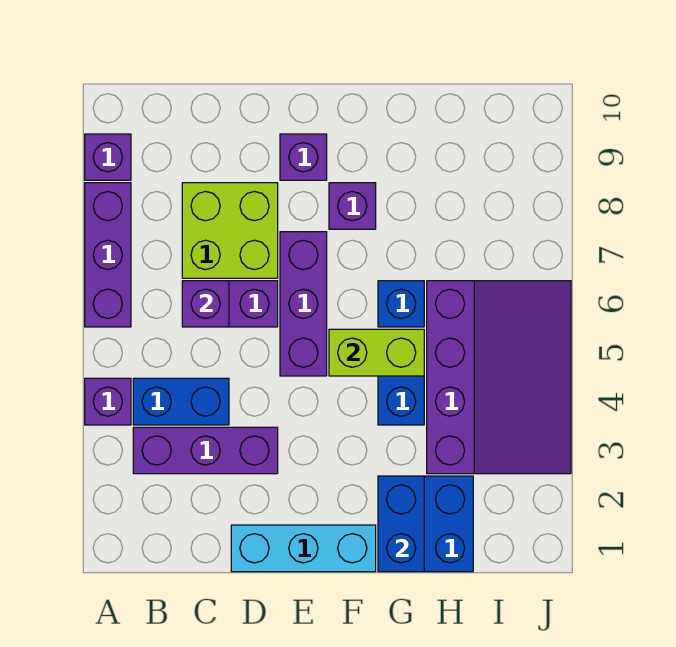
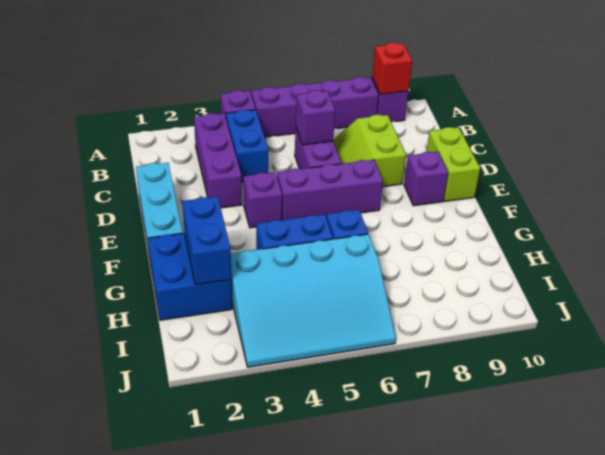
purple brick A6:A8 level 1 -> purple brick A5:A8 level 1
none -> red brick A9 level 2
lime brick C7:D8 level 1 -> lime slope C7:D8 level 1 top 8
lime brick F5:G5 level 2 -> lime brick D10:E10 level 1
purple brick F8 level 1 -> purple brick E4 level 1
blue brick G1:G2 level 2 -> blue brick G2:H2 level 2
purple slope H3:J6 level 1 top H -> cyan slope H3:J6 level 1 top H

